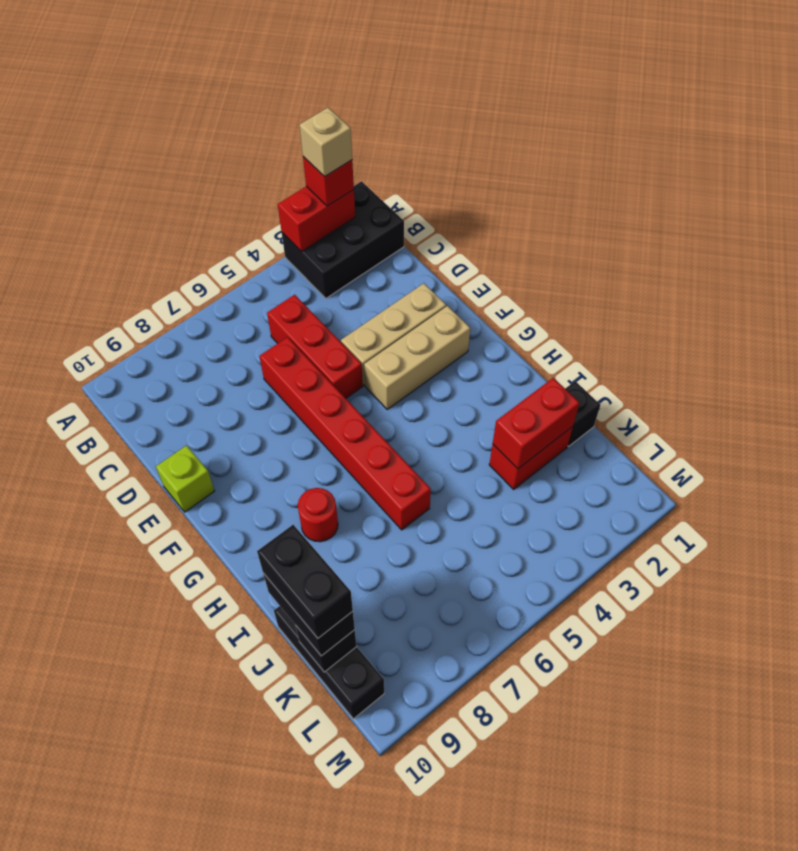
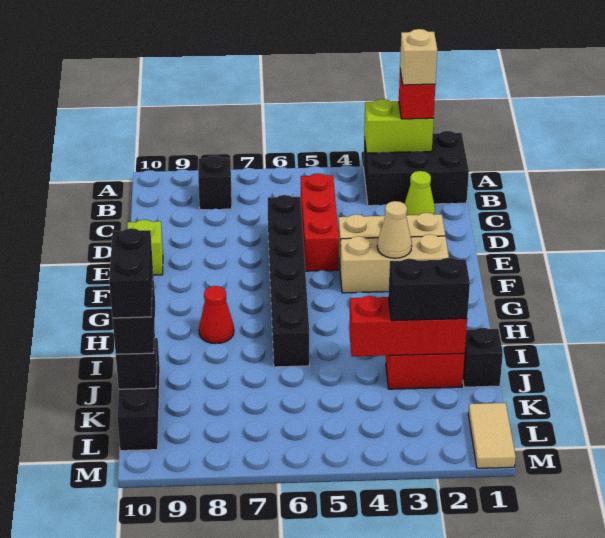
red brick A2:A3 level 2 -> lime brick A2:A3 level 2
none -> black brick B8 level 1
none -> lime cone C2 level 1
red brick D6:I6 level 1 -> black brick D6:I6 level 1
none -> tan cone F3 level 2
red round brick H8 level 1 -> red cone H8 level 1
red brick J2:J3 level 2 -> red brick J2:J4 level 2
none -> black brick J2:J3 level 3
none -> tan tile L1:M1 level 1

